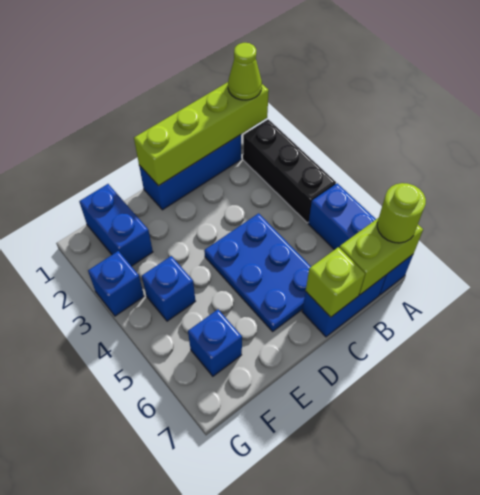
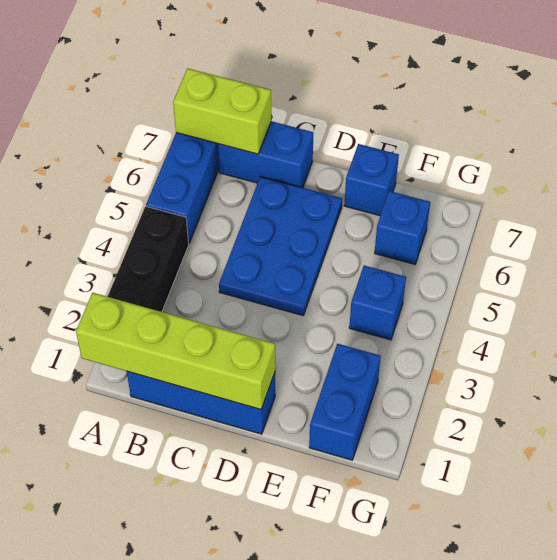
lime cone A1 level 3 -> none
lime round brick A7 level 3 -> none
lime brick C7 level 2 -> none
blue brick G3 level 1 -> blue brick E7 level 1

